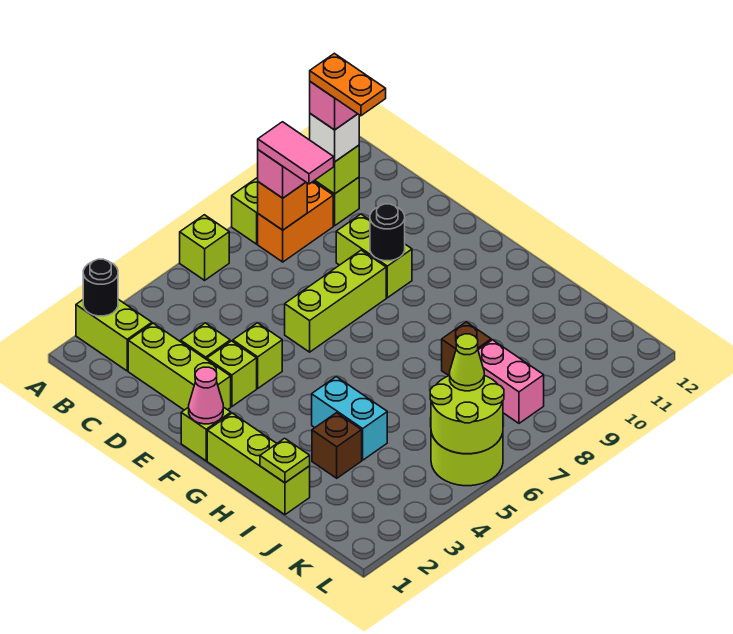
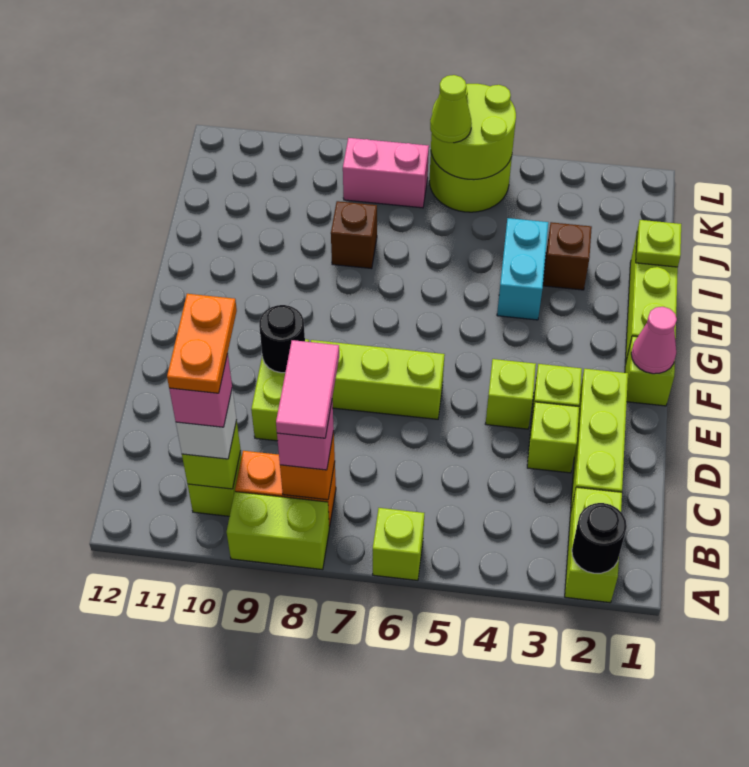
pink brick J8:K8 level 1 -> pink brick K7:K8 level 1

